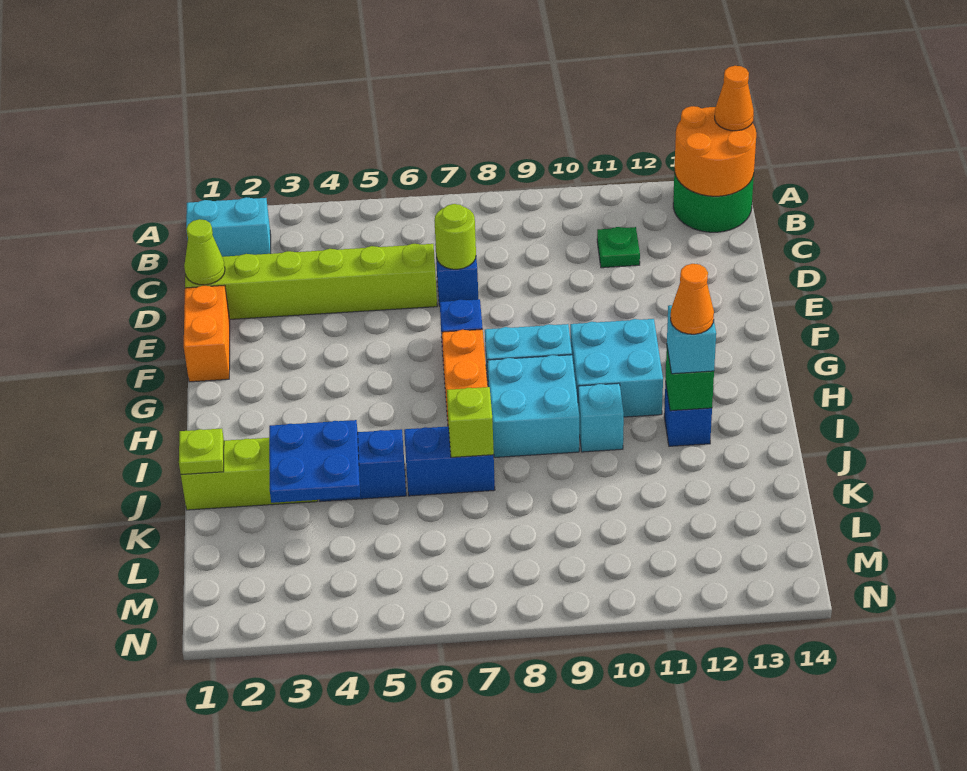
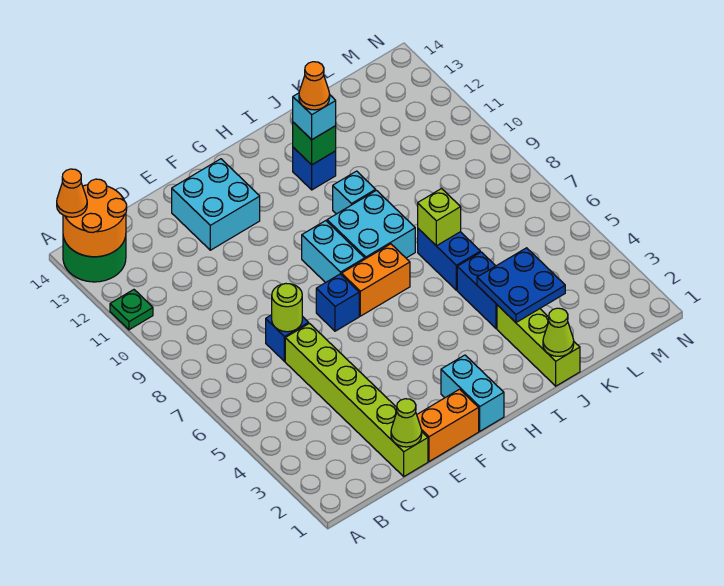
cyan brick B1:B2 level 1 -> cyan brick G1:G2 level 1
green plate C11 level 1 -> green plate A11 level 1
cyan brick G10:H11 level 1 -> cyan brick E12:F13 level 1
lime plate J1 level 2 -> lime cone J1 level 2

